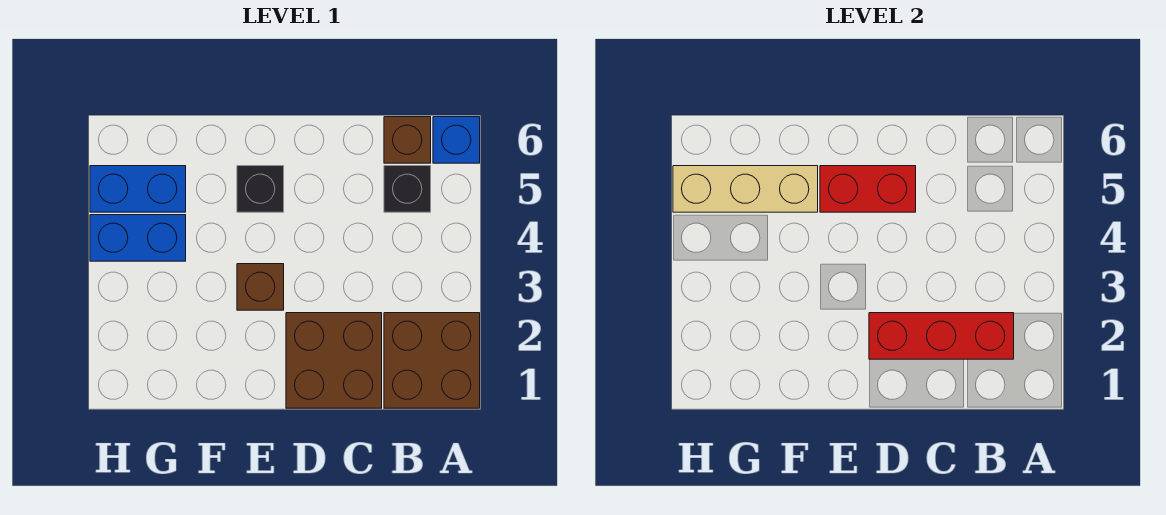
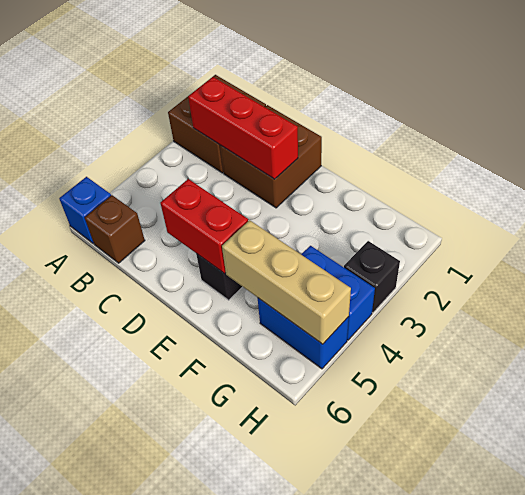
black brick B5 level 1 -> black brick H3 level 1
brown brick E3 level 1 -> none

